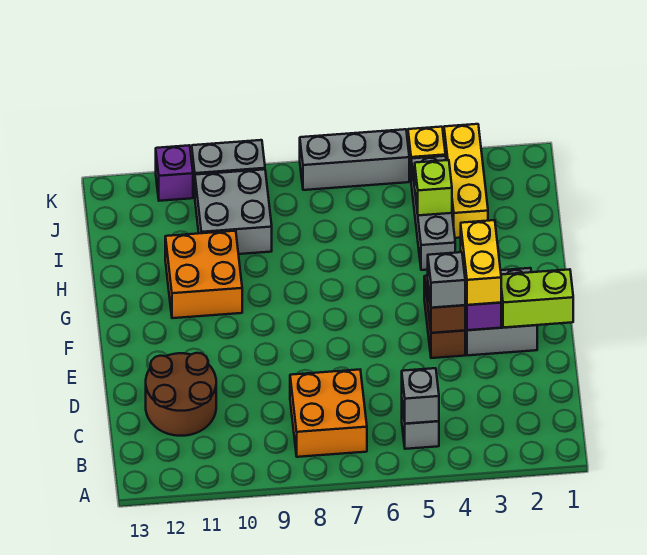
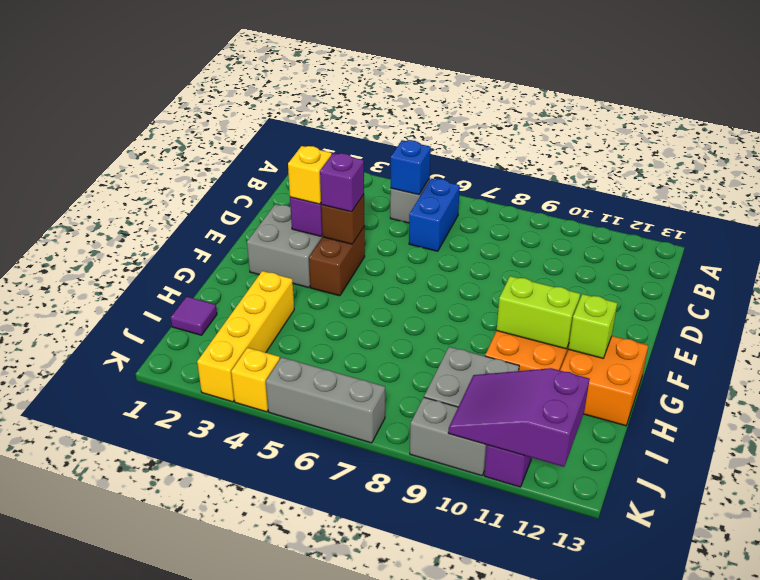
grey brick B5 level 2 -> blue brick B5 level 2
none -> blue brick B6:C6 level 1
orange brick B7:C8 level 1 -> orange brick G12:H13 level 1
brown round brick C11:D12 level 1 -> none
lime brick E1:E2 level 2 -> lime brick G10:G11 level 2
yellow brick E3:F3 level 3 -> yellow brick E3 level 3
grey brick E4 level 3 -> purple brick E4 level 3
grey brick H4:J4 level 1 -> none
none -> purple tile I1 level 1
yellow brick I3:K3 level 1 -> yellow brick H3:K3 level 1
lime brick I4 level 2 -> lime brick G12 level 2
none -> purple slope J10:K12 level 2 top 12

